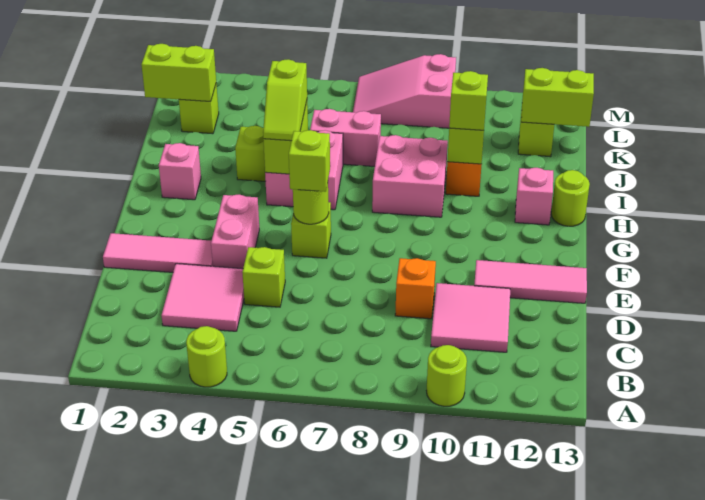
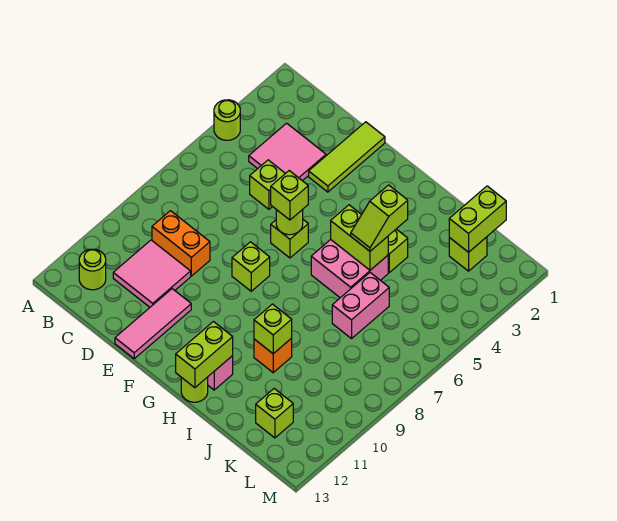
lime round brick A10 level 1 -> lime round brick B12 level 1
orange brick D9 level 1 -> orange brick C9:D9 level 1
pink tile E1:E3 level 1 -> lime tile E1:E3 level 1
pink brick E4:F4 level 1 -> none
pink brick H2 level 1 -> none
lime slope H5:I5 level 3 top I -> lime slope I4:I5 level 3 top 4
pink brick H8:I9 level 1 -> none
lime brick I10 level 3 -> lime brick F8 level 1
lime brick K12:K13 level 2 -> lime brick H12:H13 level 2
pink slope L7:M9 level 1 top 9 -> none

